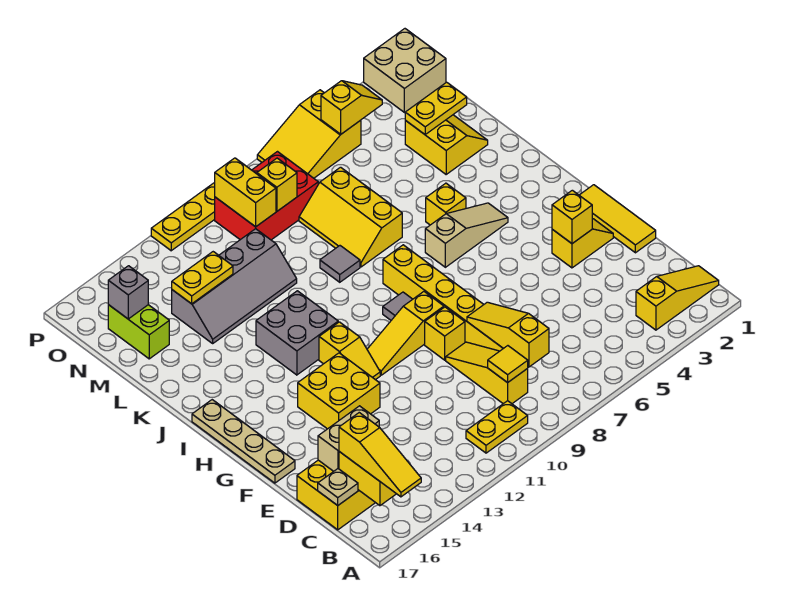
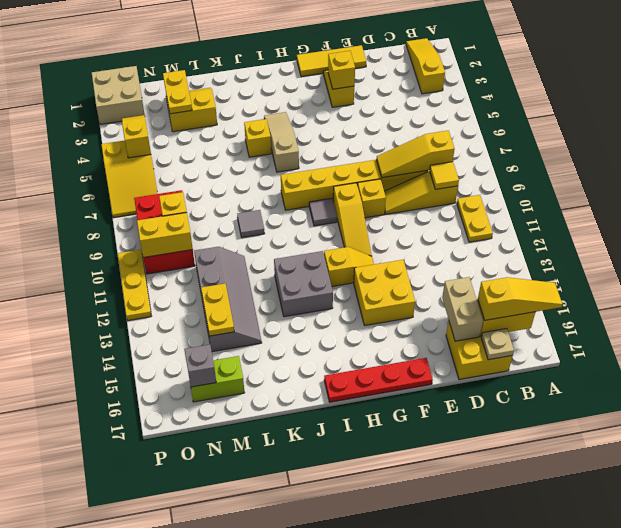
tan plate F17:I17 level 1 -> red plate F17:I17 level 1
yellow slope K7:M8 level 1 top 7 -> none

